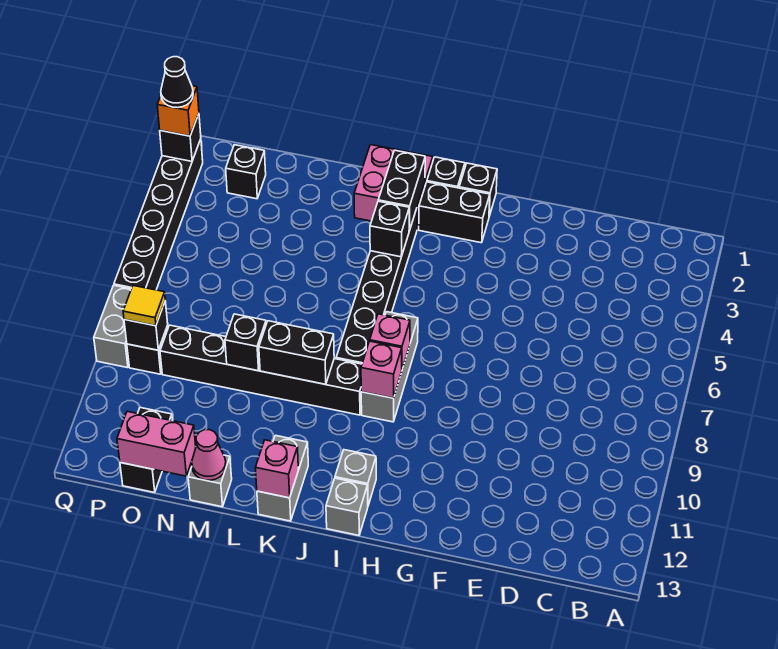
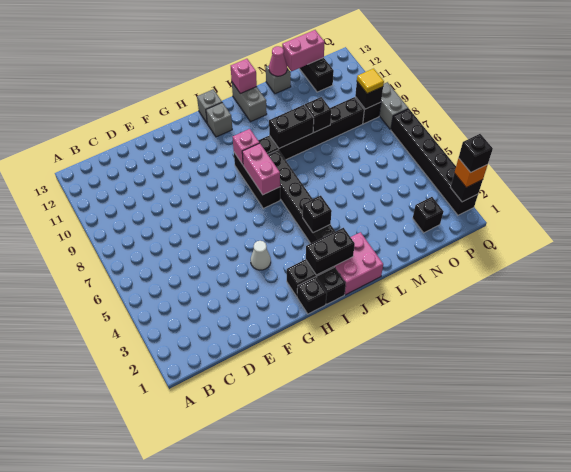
none -> white cone G4 level 1
grey brick I7:I9 level 1 -> black brick I7:I9 level 1
pink brick I8 level 2 -> pink brick I7:I8 level 2
black brick J2:J3 level 2 -> black brick I2:J2 level 2
black cone Q2 level 4 -> black brick Q2 level 4

